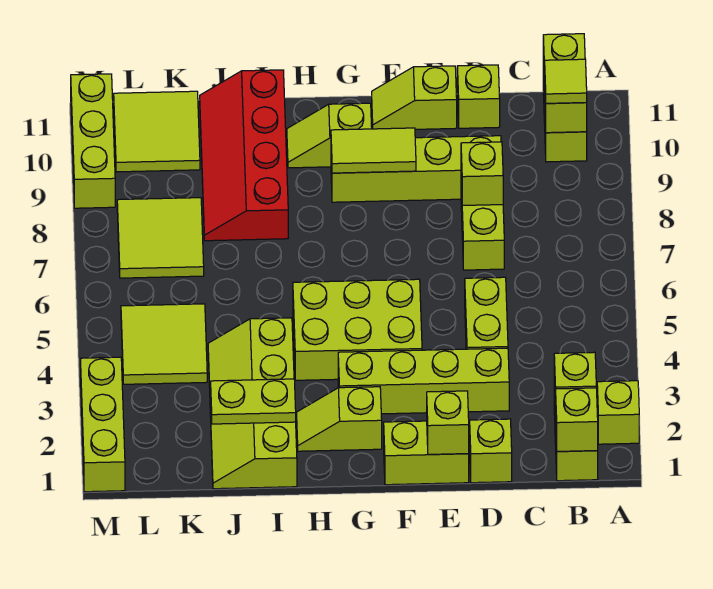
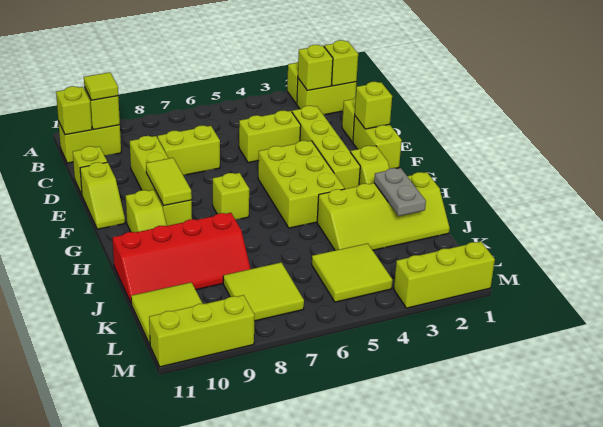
lime brick D8 level 2 -> lime brick G7 level 1
lime plate I2:J2 level 2 -> grey plate I2:J2 level 2

